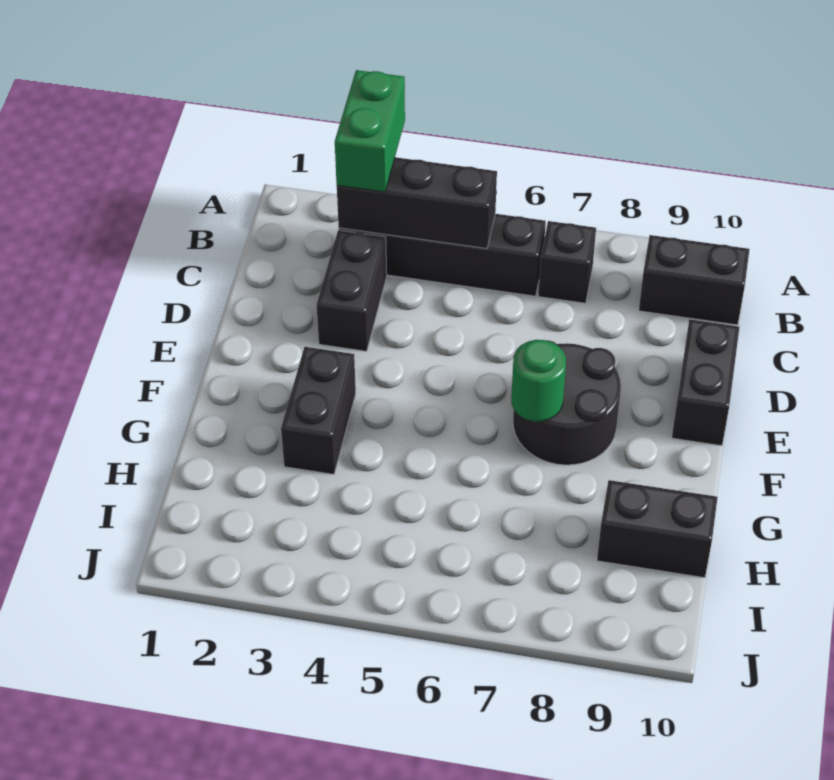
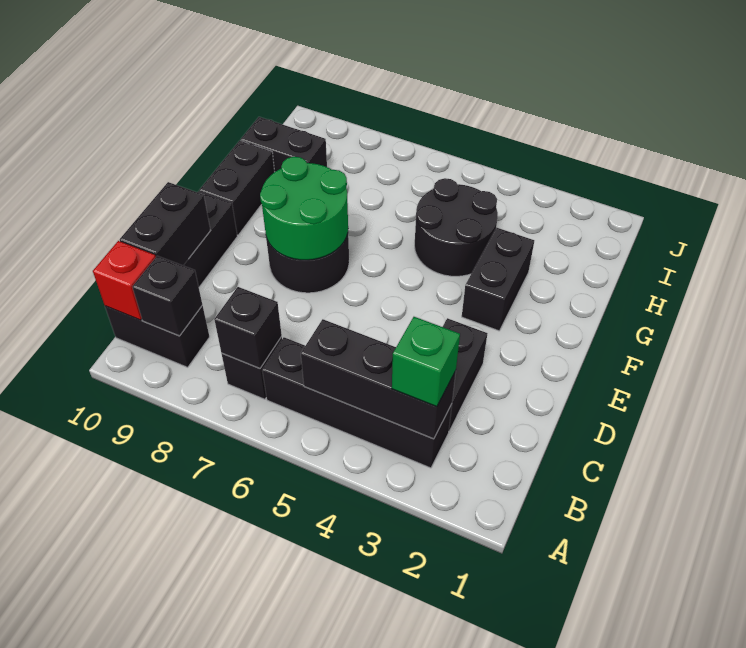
green brick A3:B3 level 3 -> green brick B3 level 3
none -> black brick B7 level 2
none -> black brick B9 level 2
none -> red brick B10 level 2
none -> black brick C10:D10 level 2
green round brick F7 level 2 -> green round brick E7:F8 level 2
none -> black brick F10:G10 level 1
none -> black round brick G4:H5 level 1

